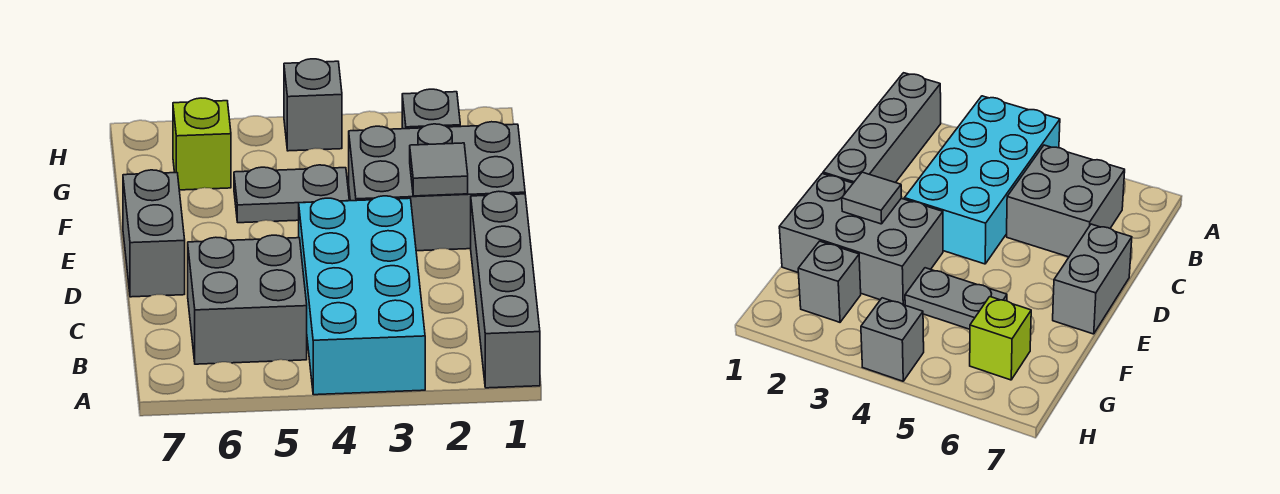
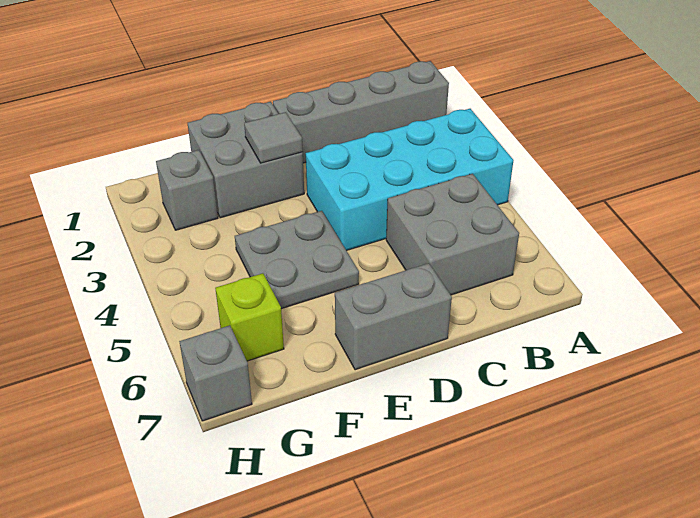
grey brick E1:F3 level 1 -> grey brick E1:F2 level 1
grey plate F4:F5 level 1 -> grey plate E4:F5 level 1
grey brick H4 level 1 -> grey brick H7 level 1

